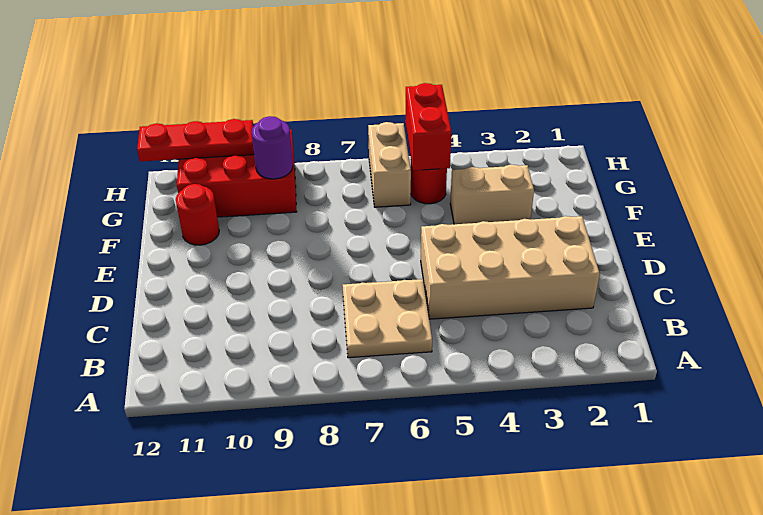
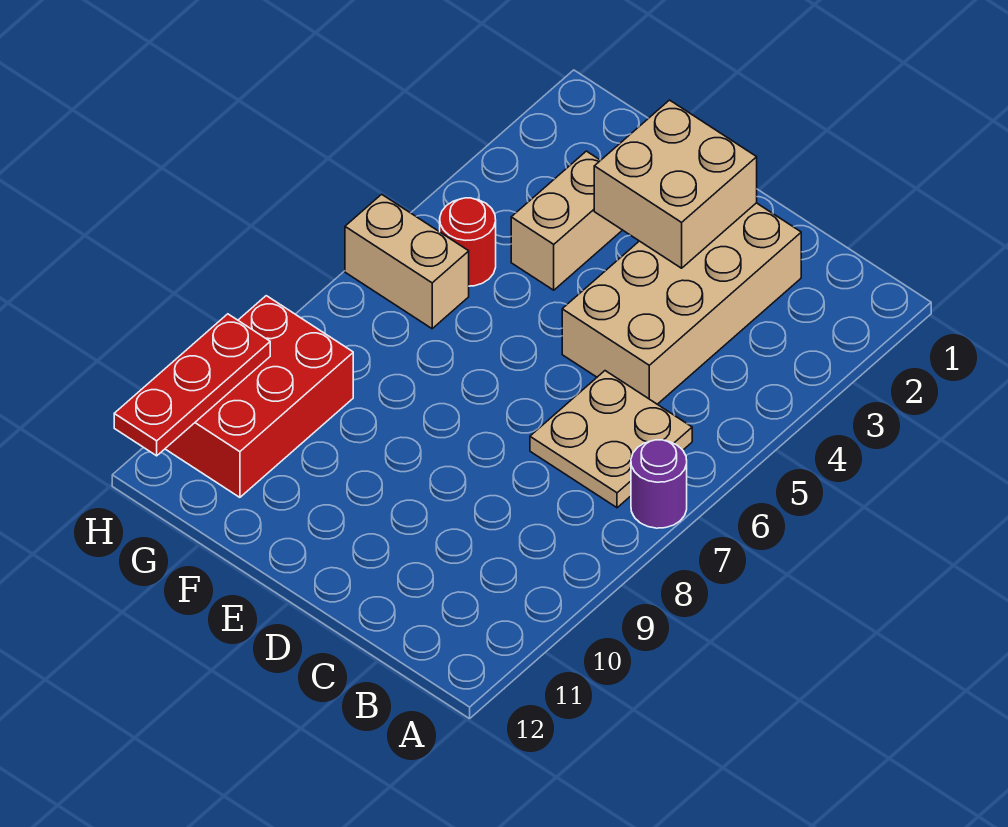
none -> tan brick D2:E3 level 2
red round brick F11 level 1 -> none
red brick G5:H5 level 2 -> none
purple round brick G9 level 2 -> purple round brick A7 level 1

